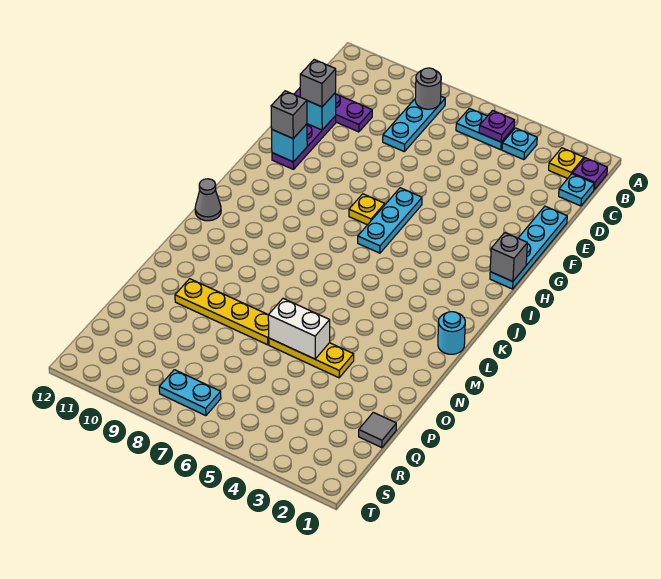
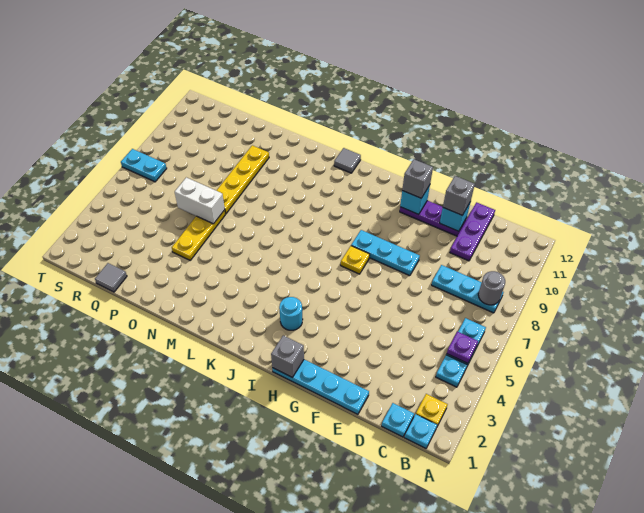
purple plate B1 level 1 -> cyan plate B1 level 1
cyan plate G6:I6 level 1 -> cyan plate F8:H8 level 1
grey cone K12 level 1 -> grey tile K12 level 1
cyan round brick L1 level 1 -> cyan round brick I3 level 1
white brick O5:O6 level 2 -> white brick O6:P6 level 2
cyan plate S7:S8 level 1 -> cyan plate S7:T7 level 1

